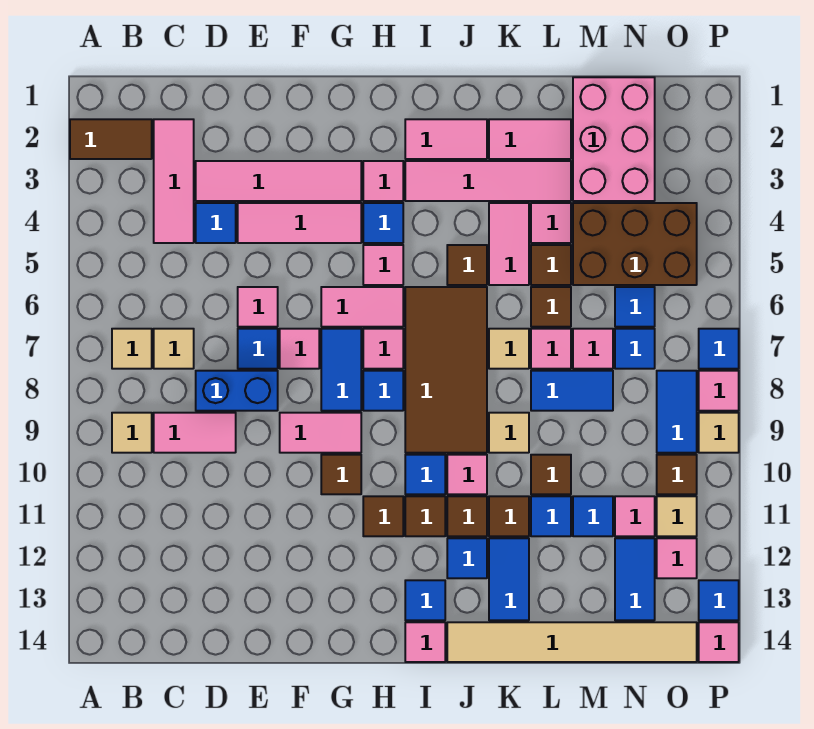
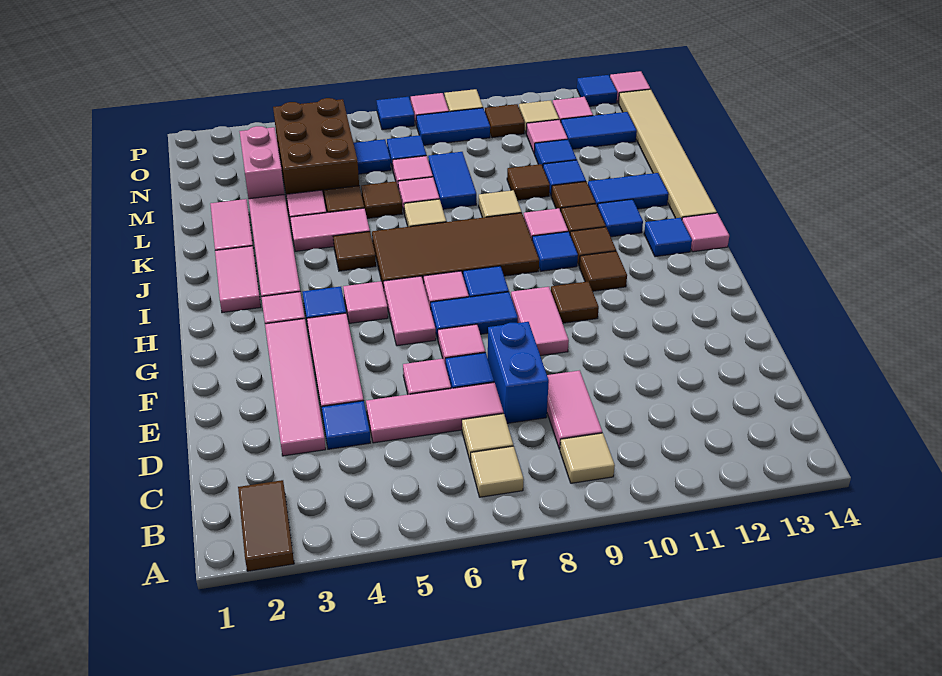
pink tile C2:C4 level 1 -> pink tile D5:D7 level 1
pink brick M1:N3 level 1 -> pink brick M3:N3 level 1

